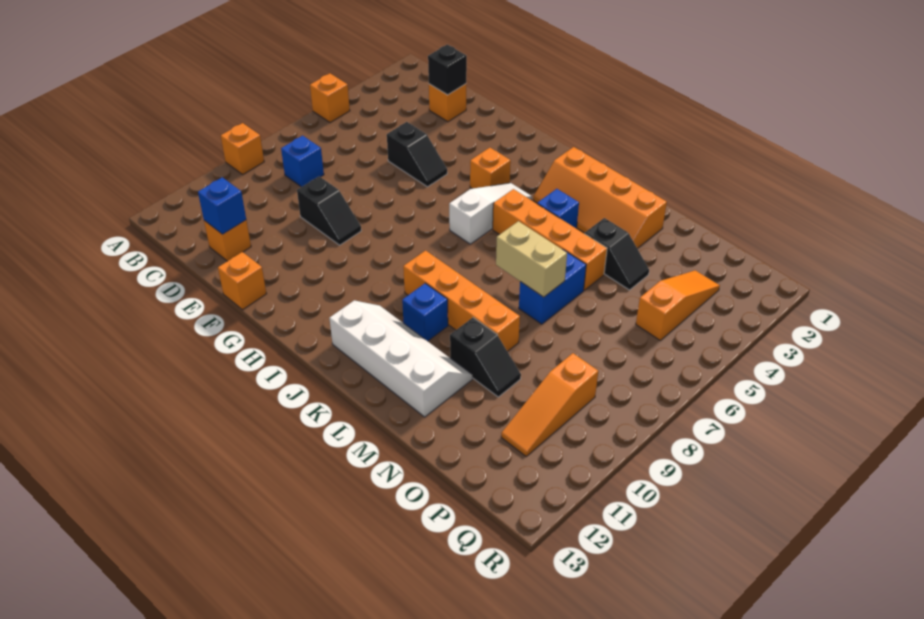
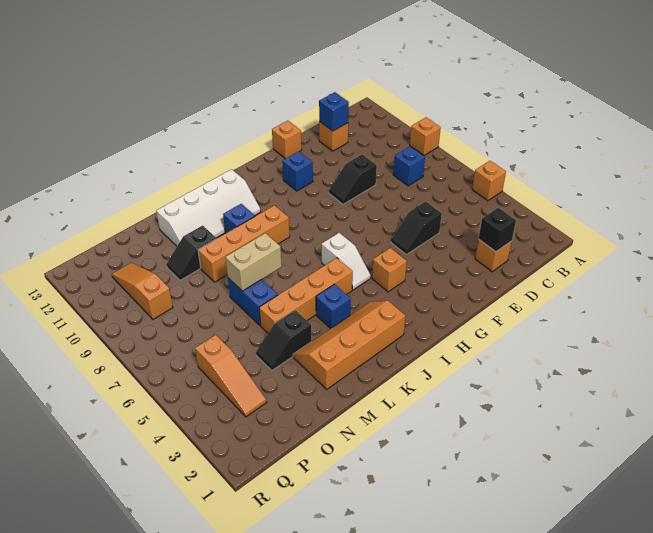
none -> blue brick G11 level 1
white slope I4:I6 level 1 top 6 -> white slope I5:I6 level 1 top 6

